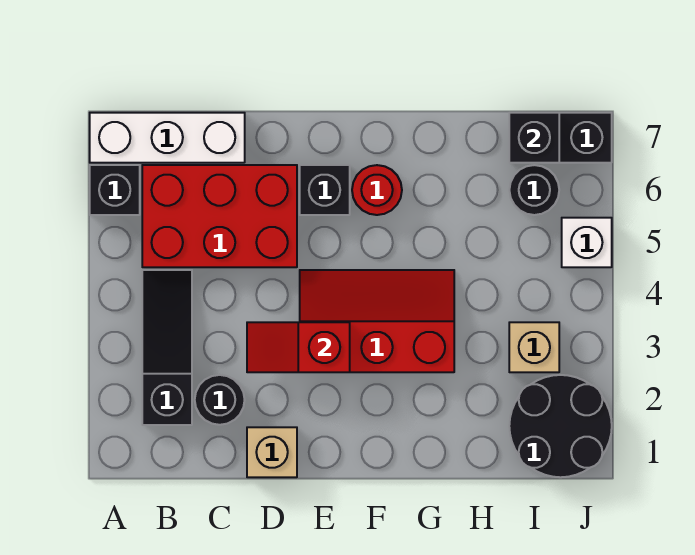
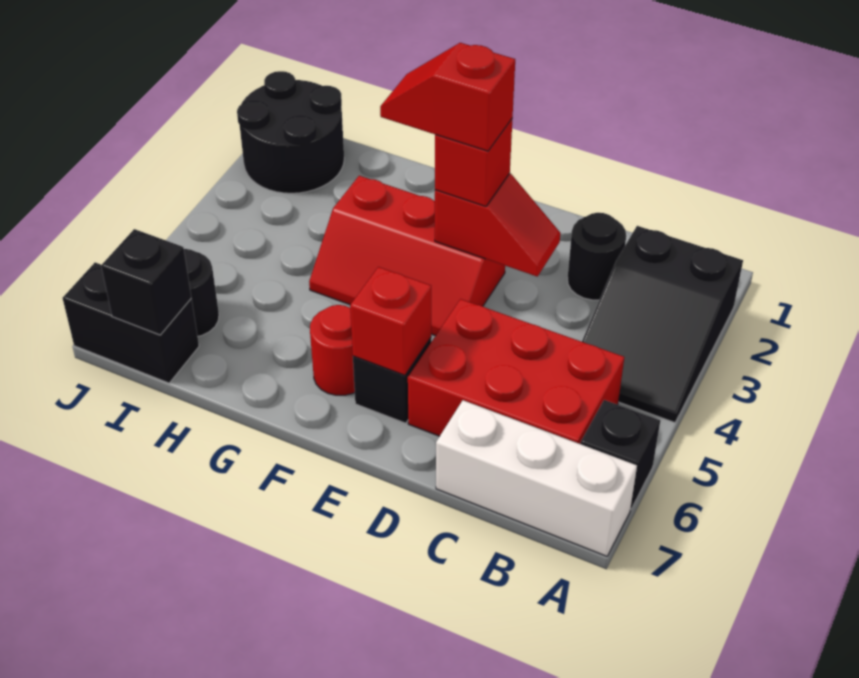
black slope B2:B4 level 1 top 2 -> black slope A2:B4 level 1 top 2
tan brick D1 level 1 -> none
none -> red brick E3 level 3
none -> red slope E3:F3 level 4 top E
none -> red brick E6 level 2
tan brick I3 level 1 -> none
white brick J5 level 1 -> none

